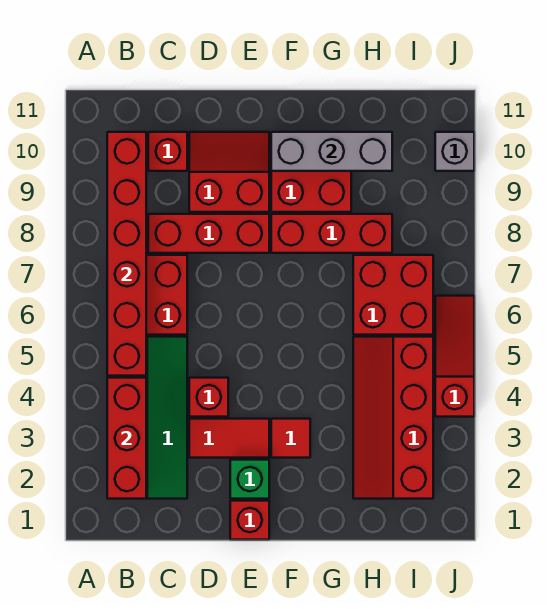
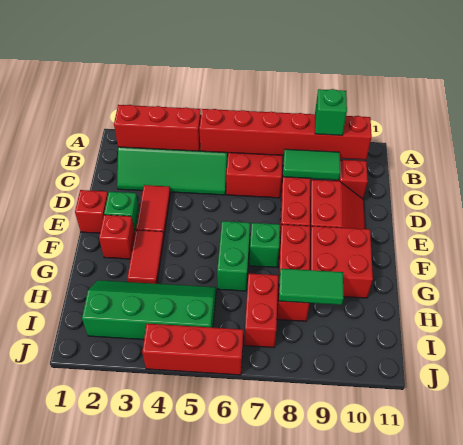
none -> green brick B9 level 3
none -> green tile C8:C9 level 2
red brick D4 level 1 -> red brick F2 level 1
red tile F3 level 1 -> red tile F3:G3 level 1
none -> green brick F6:G6 level 1
none -> green brick F7 level 1
grey brick F10:H10 level 2 -> none
red slope H2:I5 level 1 top I -> green slope H2:I5 level 1 top I
red brick H6:I7 level 1 -> red brick H7:I7 level 1
none -> green tile H8:H9 level 2
red slope J4:J6 level 1 top 4 -> red brick J4:J6 level 1
grey brick J10 level 1 -> none

